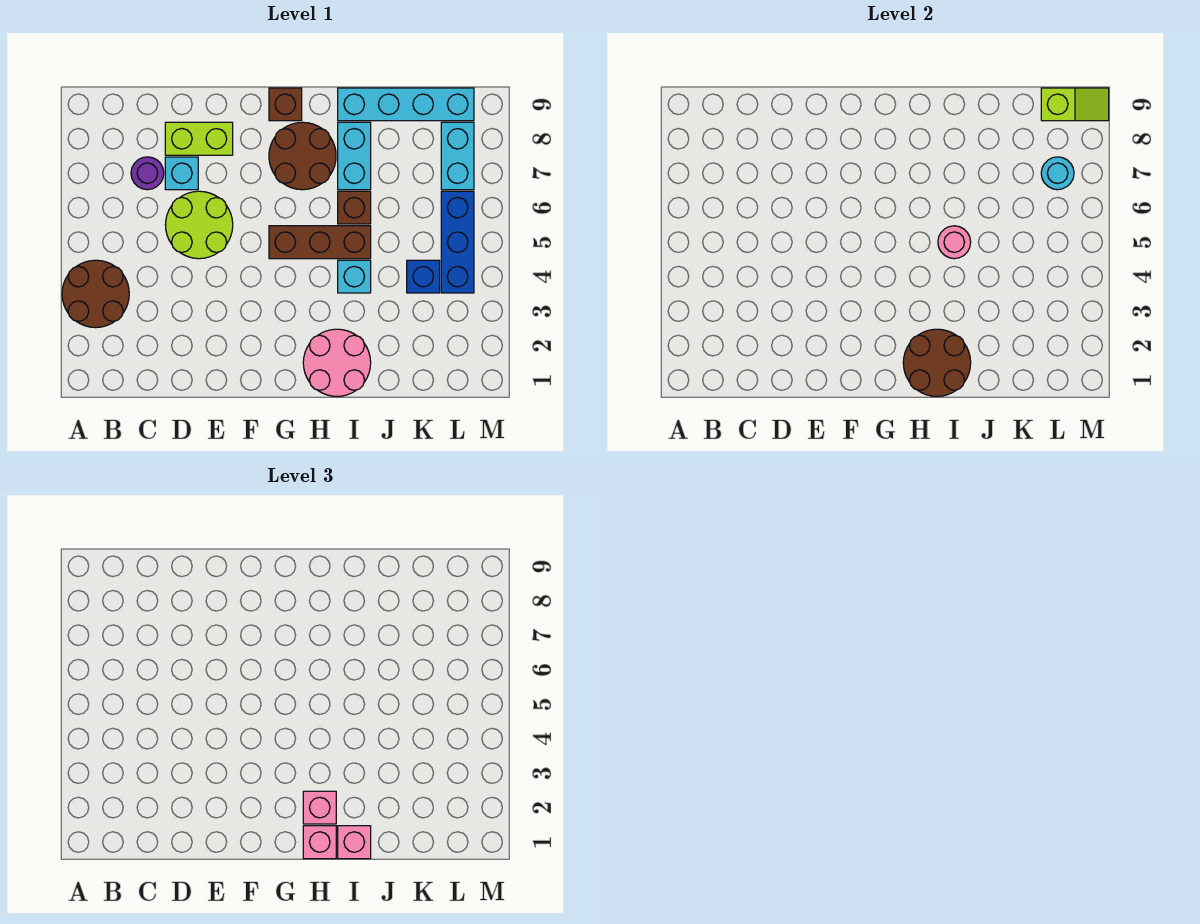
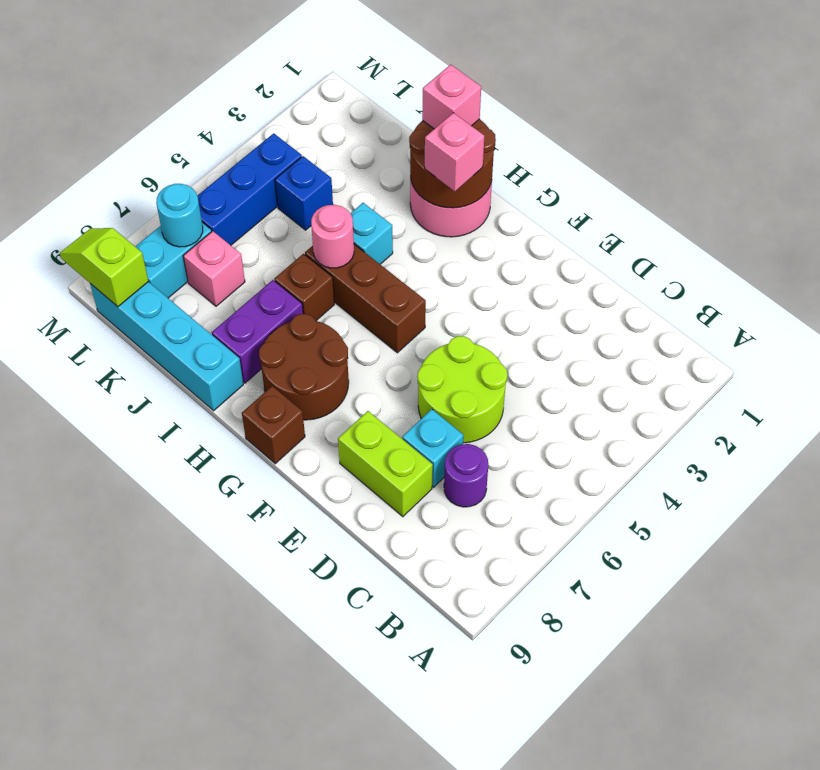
brown round brick A3:B4 level 1 -> none
pink brick H1 level 3 -> pink brick K7 level 1
cyan brick I7:I8 level 1 -> purple brick I7:I8 level 1

